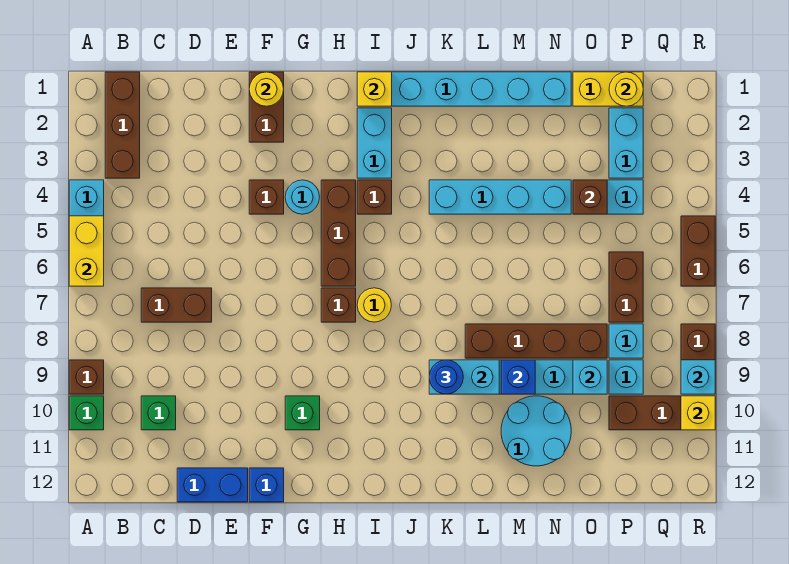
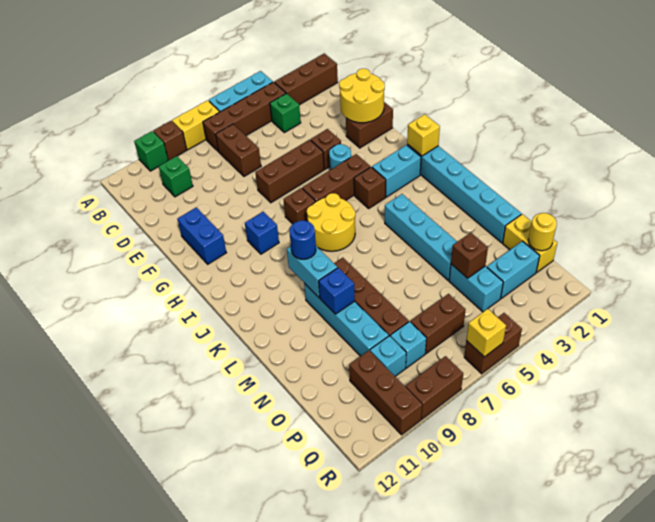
yellow brick A5:A6 level 2 -> yellow brick A7:A8 level 1
none -> brown brick B4:B7 level 1
blue brick D12:E12 level 1 -> blue brick F11:G11 level 1
yellow round brick F1 level 2 -> yellow round brick E1:F2 level 2
none -> brown brick F5:F7 level 1
blue brick F12 level 1 -> blue brick H9 level 1
green brick G10 level 1 -> green brick C4 level 1
yellow round brick I7 level 1 -> yellow round brick I6:J7 level 1
cyan round brick M10:N11 level 1 -> none
cyan brick O9 level 2 -> none
cyan brick R9 level 2 -> none
yellow brick R10 level 2 -> yellow brick R6 level 2

